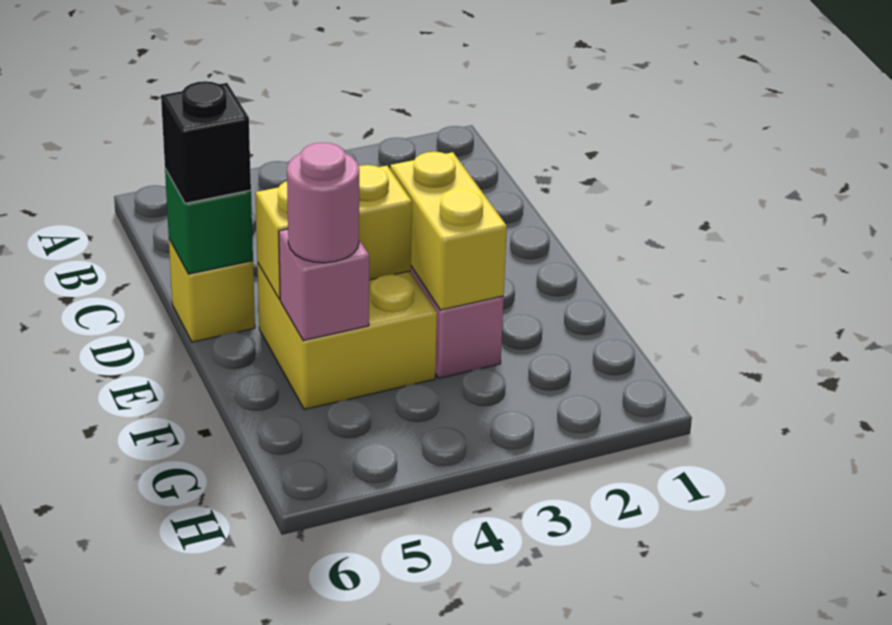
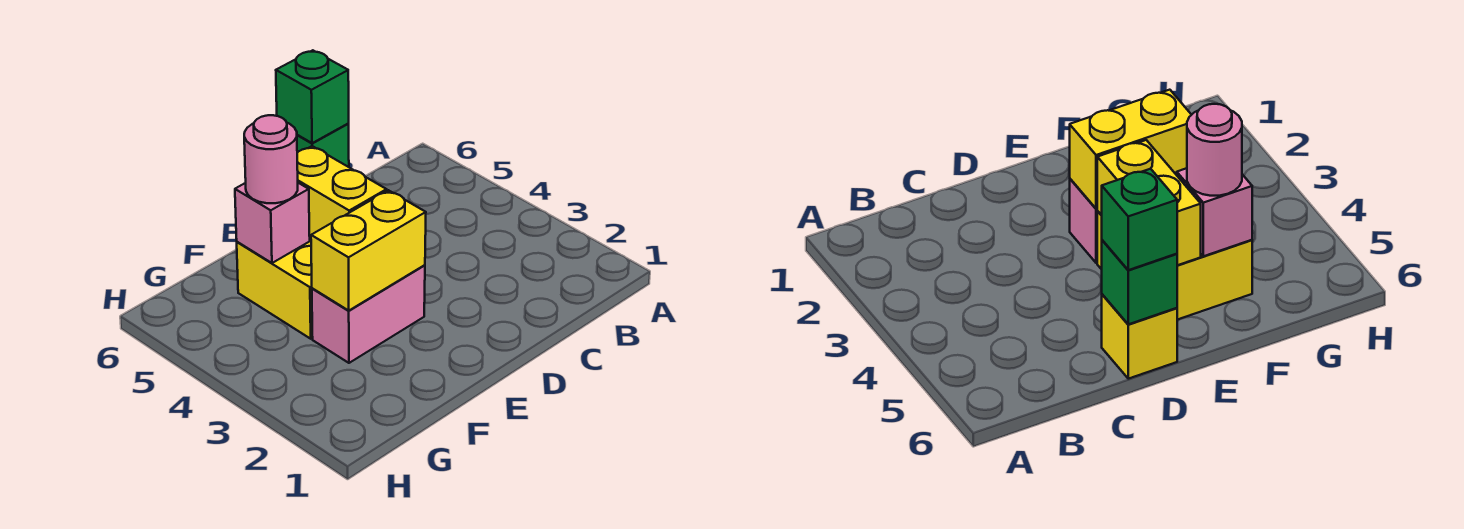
black brick D6 level 3 -> green brick D6 level 3

